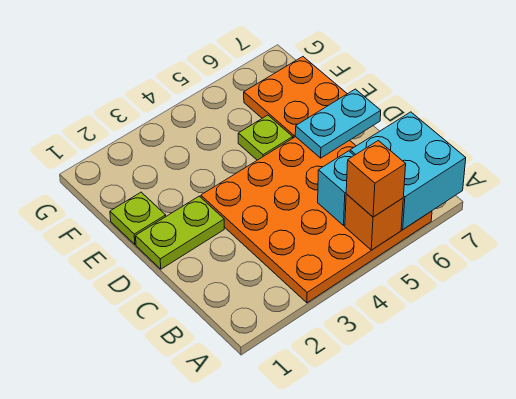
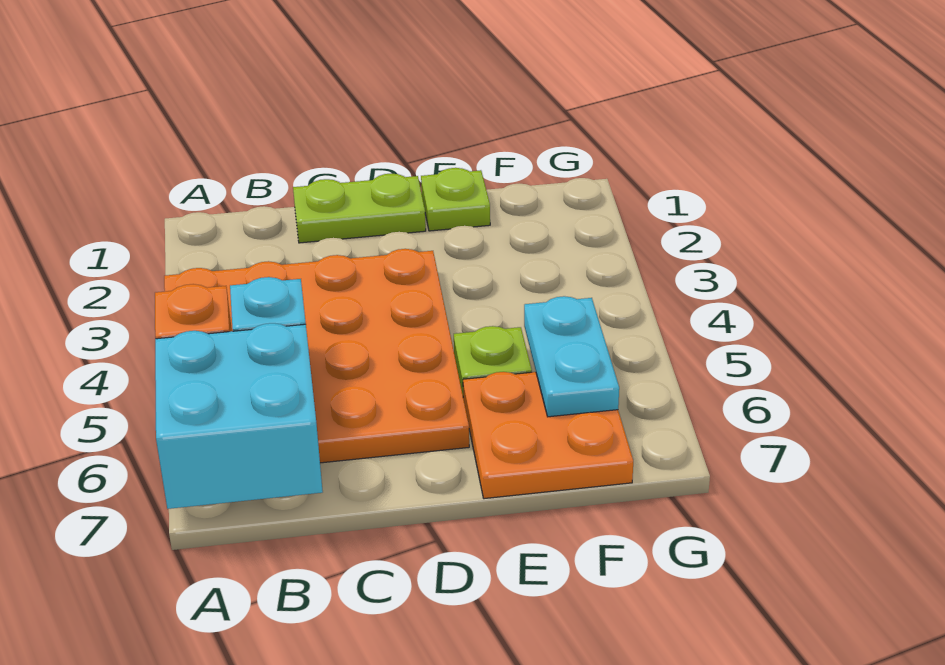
orange brick A5 level 3 -> none
lime plate D1:D2 level 1 -> lime plate C1:D1 level 1
cyan plate D6:D7 level 2 -> cyan plate F5:F6 level 2

